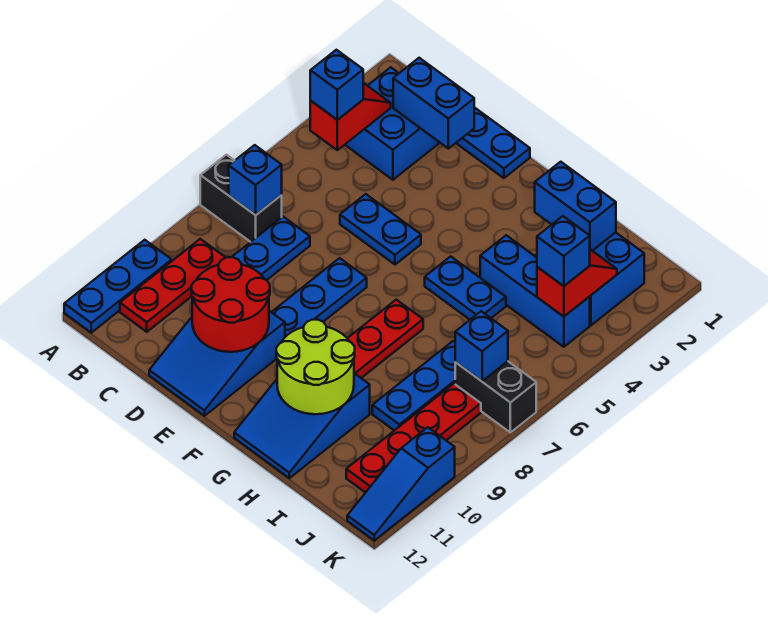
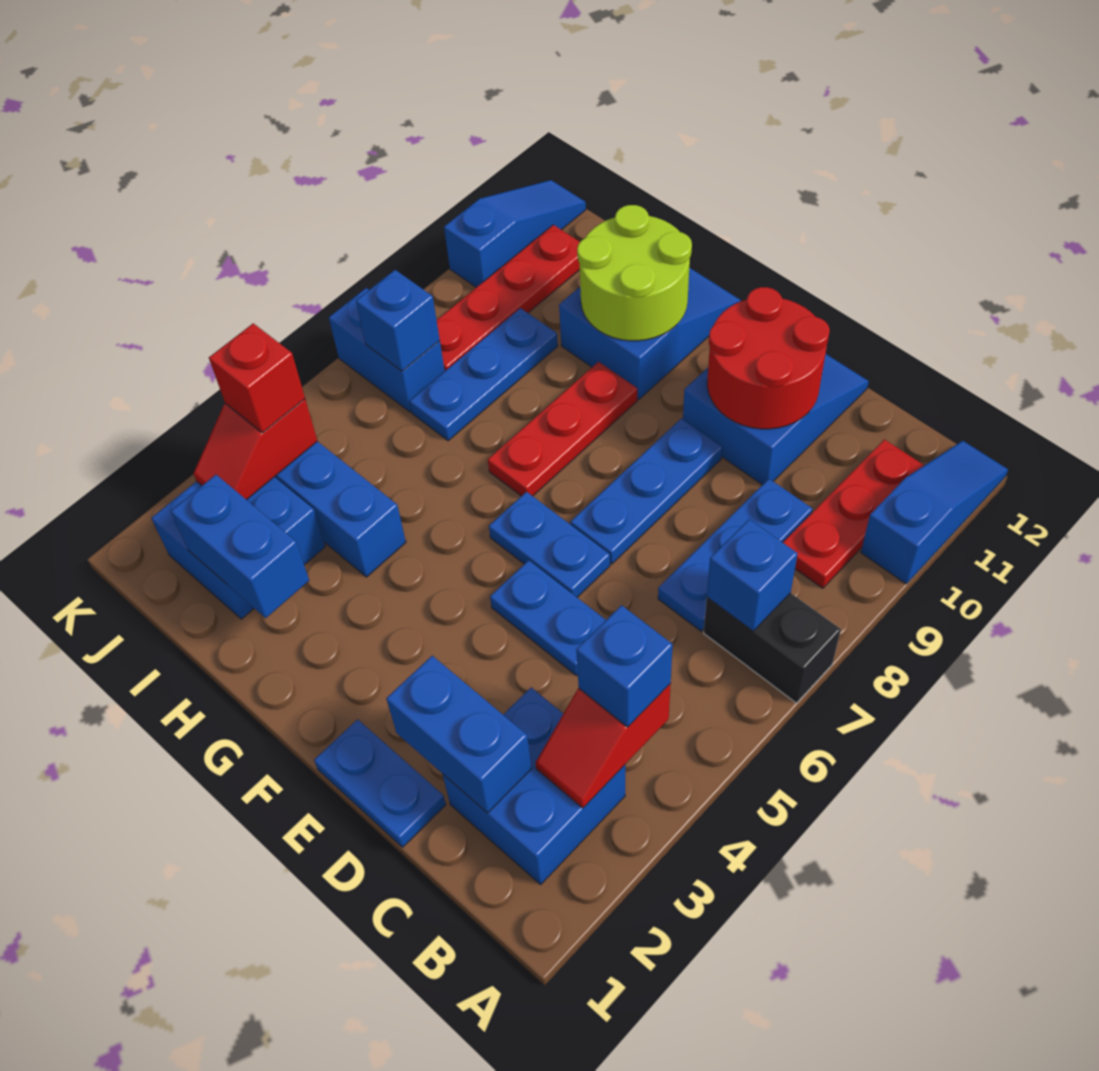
blue plate A10:A12 level 1 -> blue slope A10:A12 level 1 top 10
blue plate G5:H5 level 1 -> blue plate E6:F6 level 1
blue brick J4 level 3 -> red brick J4 level 3
black brick J7:K7 level 1 -> blue brick J7:K7 level 1

